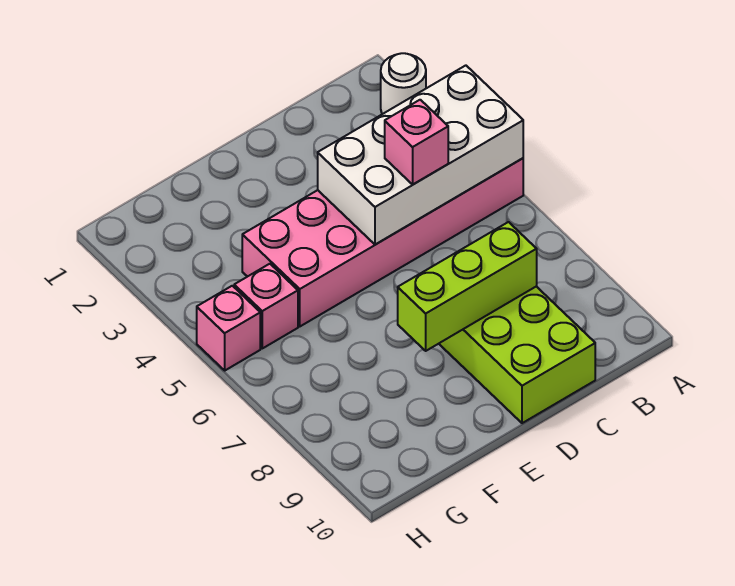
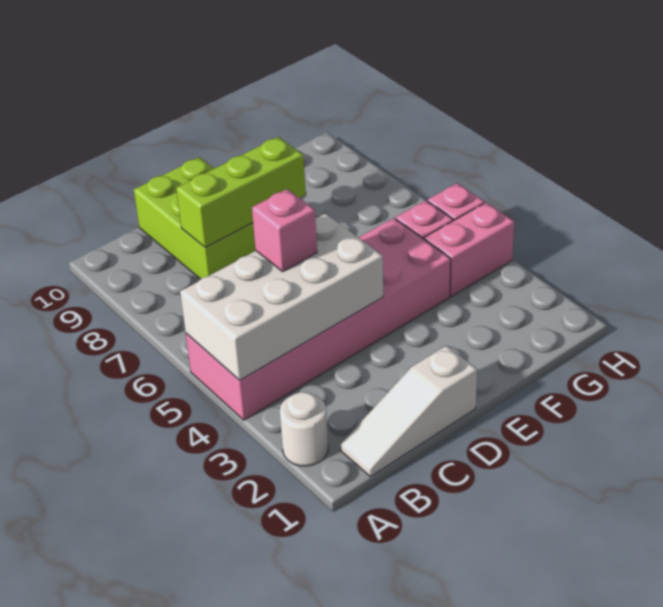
none -> white slope B1:D1 level 1 top D
none -> pink brick G4:H4 level 1

